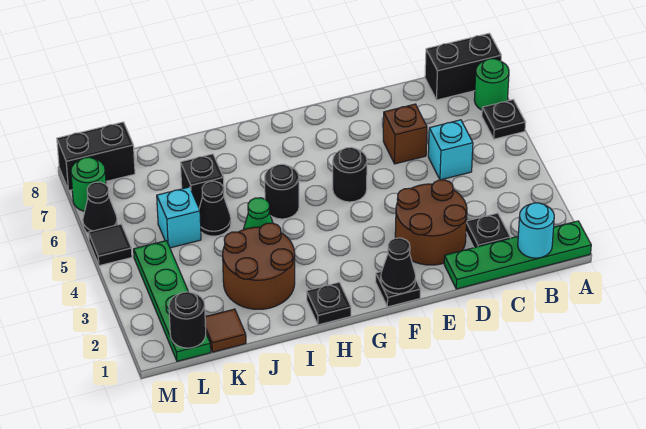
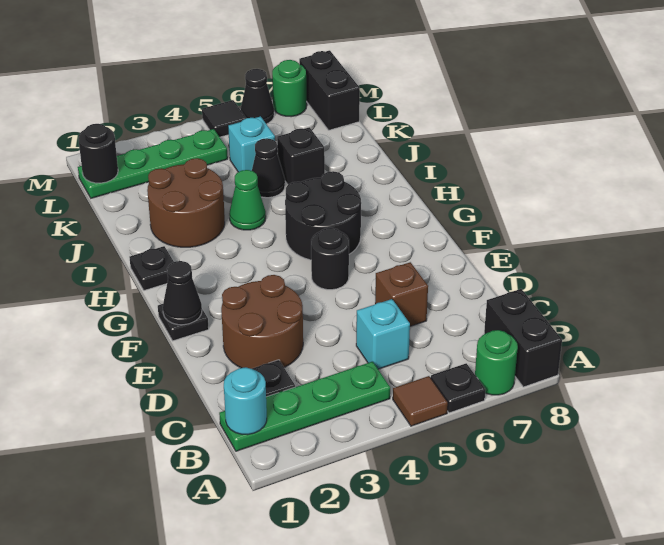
green plate A1:D1 level 1 -> green plate B1:B4 level 1
black round brick H5 level 1 -> black round brick G5:H6 level 1
brown tile K1 level 1 -> brown tile A5 level 1

